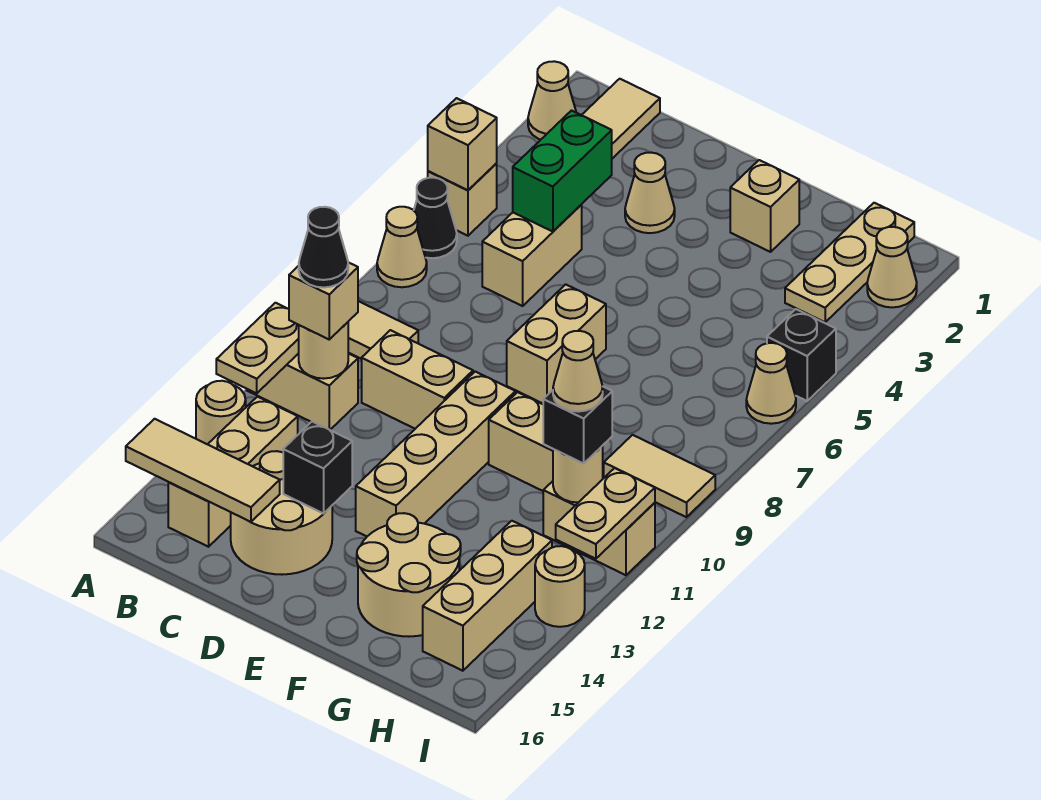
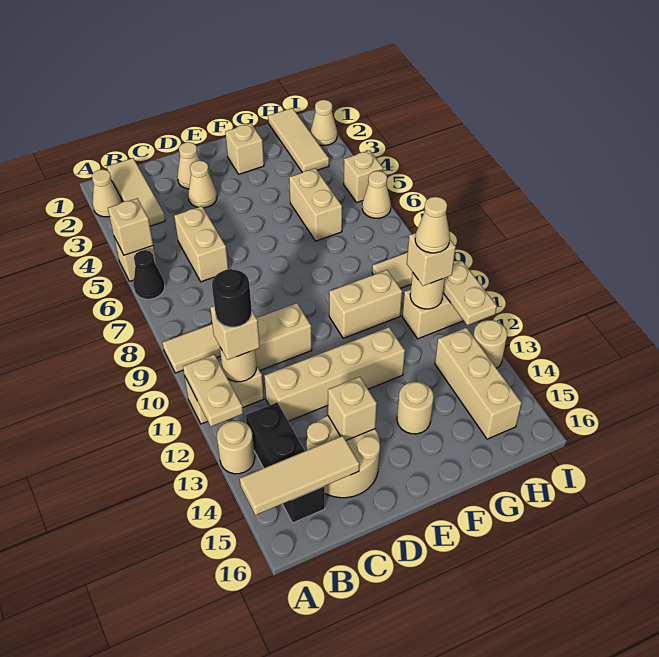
tan cone A7 level 1 -> tan cone D2 level 1
black cone B11 level 4 -> black round brick B11 level 4
tan brick B13:B15 level 1 -> black brick B13:B15 level 1
green brick C4:C5 level 2 -> none
black brick D14 level 2 -> tan brick D14 level 2
tan brick E7:E8 level 1 -> tan brick G5:G6 level 1
tan brick E10:E13 level 1 -> tan brick C12:F12 level 1
tan round brick F14:G15 level 1 -> tan round brick F14 level 1
tan plate H1:H3 level 1 -> tan tile H1:H3 level 1
black brick H11 level 3 -> tan brick H11 level 3
black brick I5 level 1 -> tan brick I5 level 1

